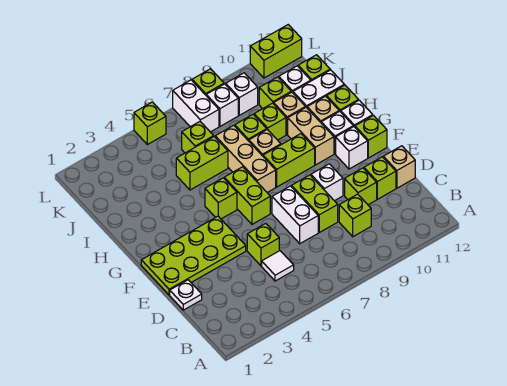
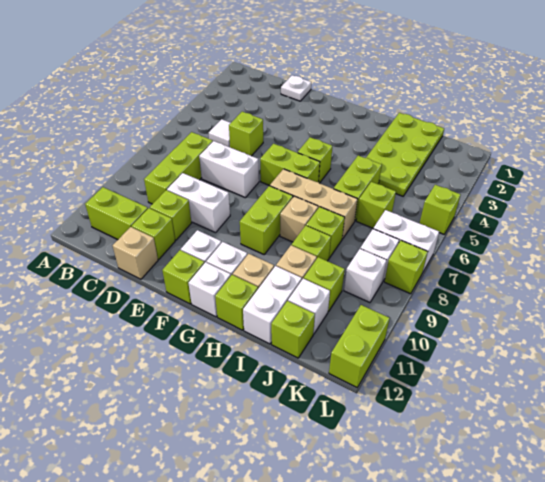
lime brick C9 level 1 -> lime brick C7:C9 level 1
lime brick D8:E8 level 1 -> lime brick B11:C11 level 1
lime plate E1:F4 level 1 -> lime plate I1:J4 level 1
white brick E9 level 1 -> white brick D9:E9 level 1
tan brick G10:H10 level 1 -> none

